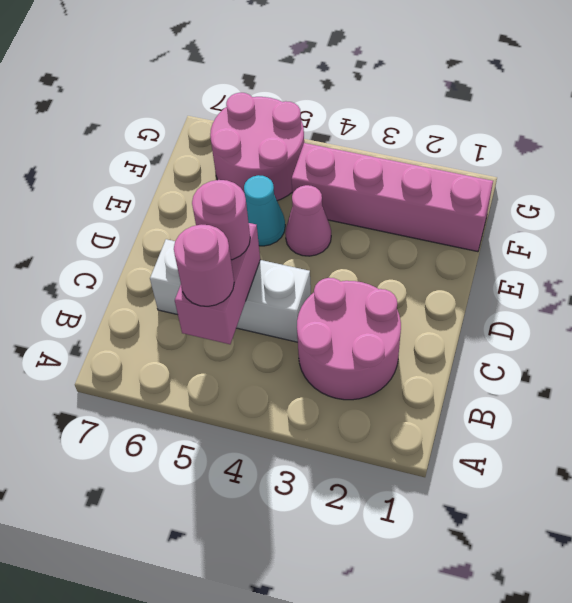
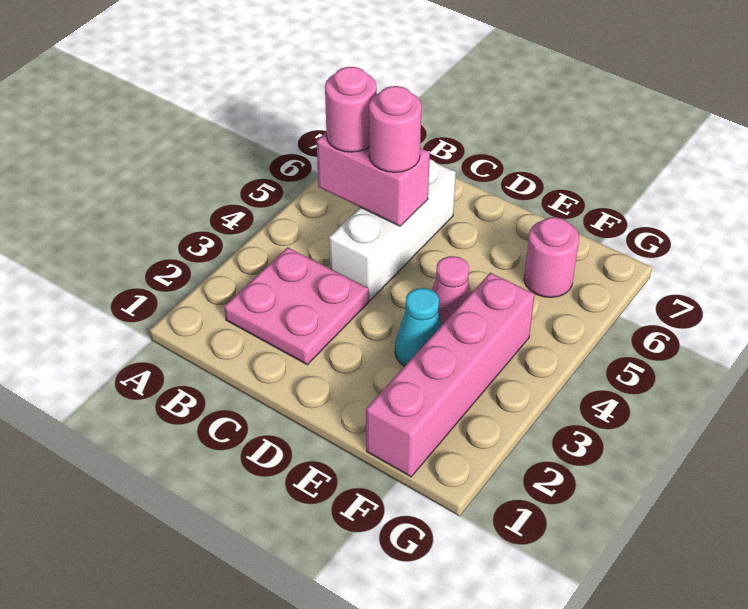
pink round brick B2:C3 level 1 -> pink plate B2:C3 level 1
cyan cone E5 level 1 -> cyan cone E3 level 1
pink round brick F5:G6 level 1 -> pink round brick F6 level 1

